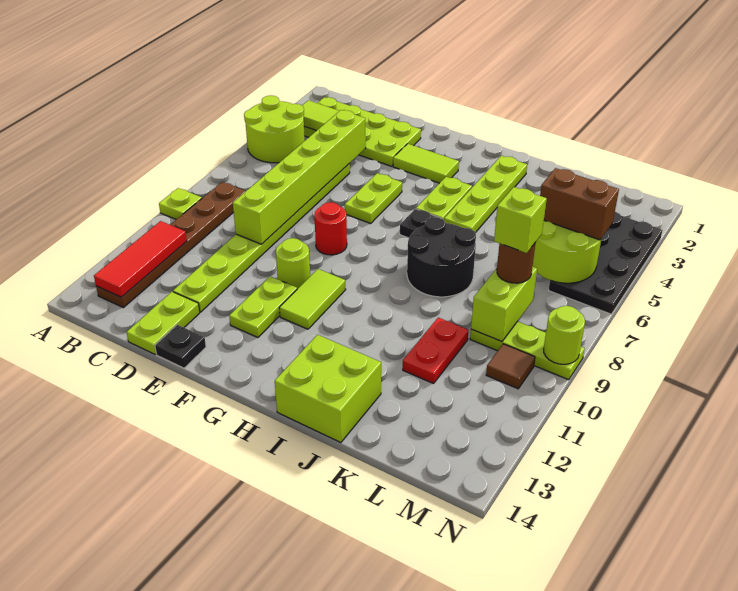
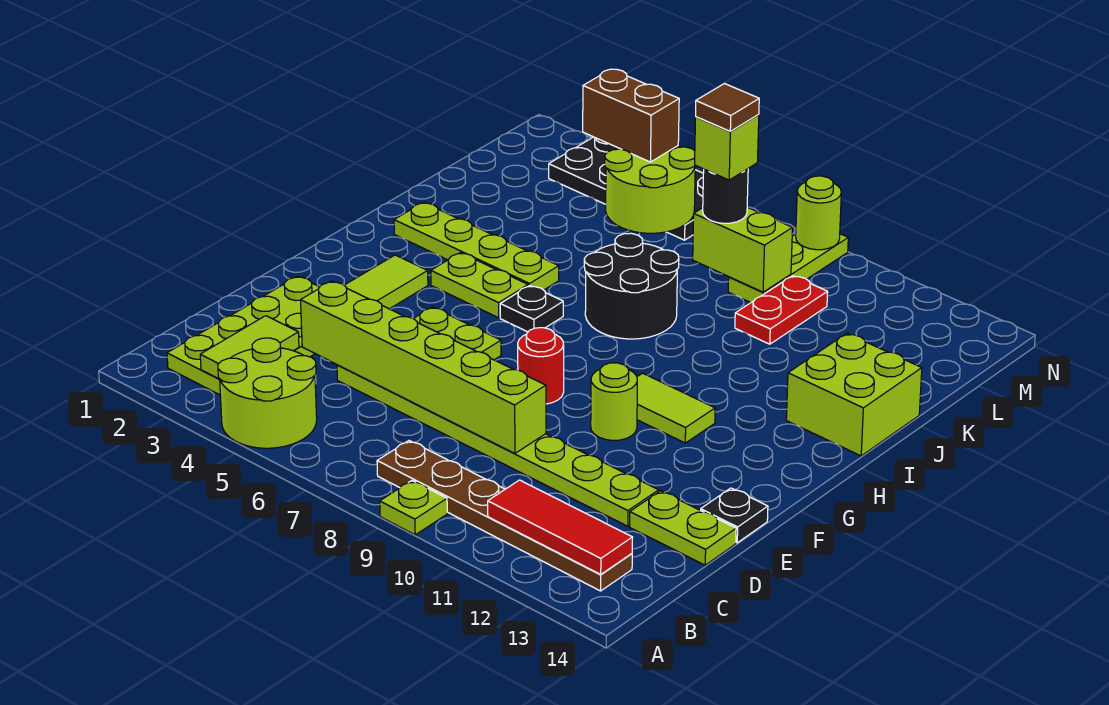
lime plate F11:F12 level 1 -> none
red plate K10:K11 level 1 -> red plate K10:L10 level 1
brown brick L5:M5 level 3 -> brown brick M4:M5 level 3
brown round brick L8 level 3 -> black round brick L8 level 3
brown tile M10 level 1 -> brown tile L8 level 5

